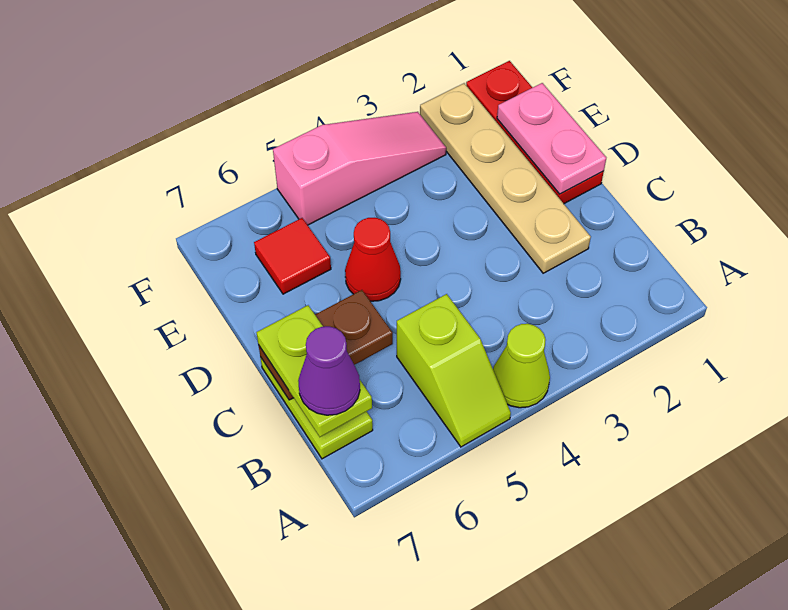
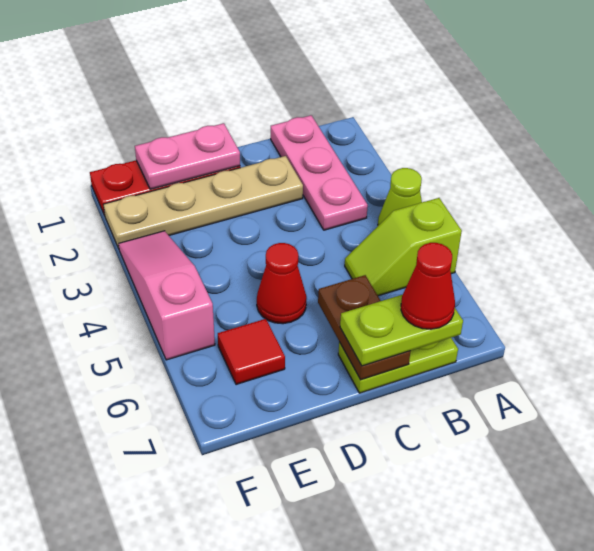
lime slope A5:B5 level 1 top B -> lime slope A5:B5 level 1 top A
none -> pink plate B1:B3 level 1
purple cone B7 level 4 -> red cone B7 level 4

